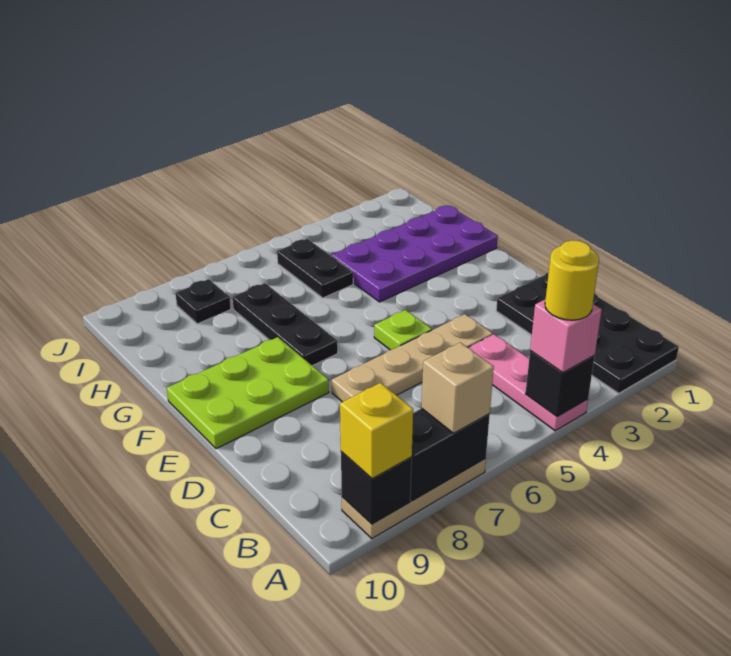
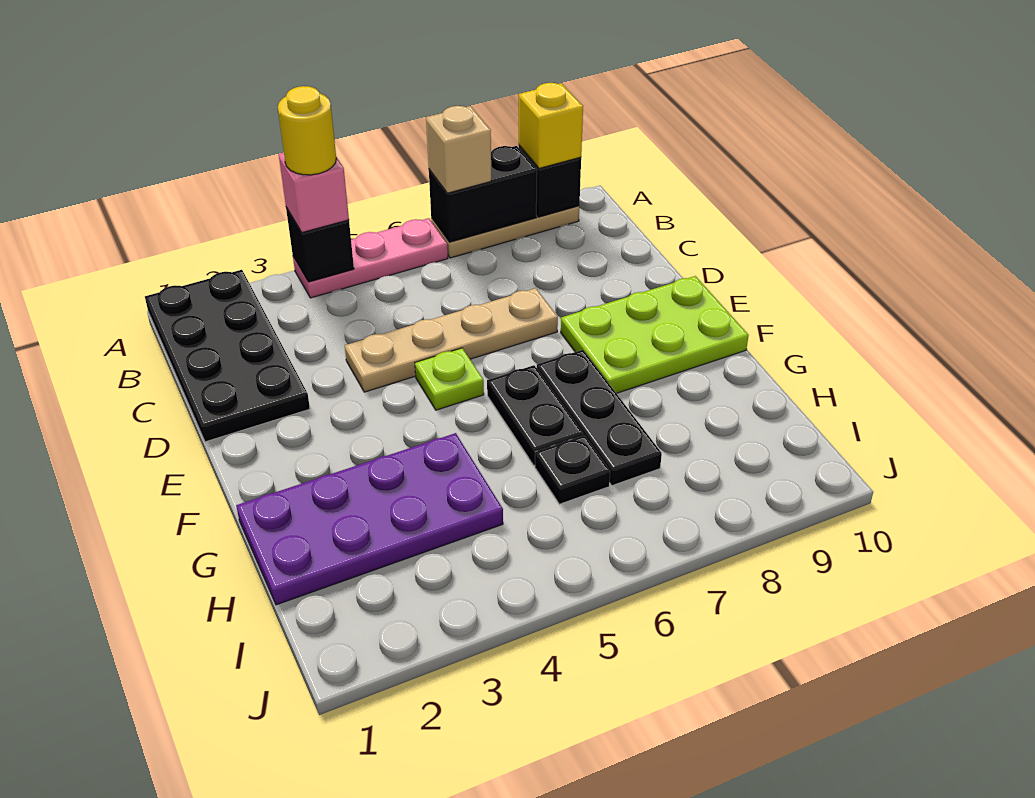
pink plate A4:C4 level 1 -> pink plate A4:A6 level 1
black plate H5:I5 level 1 -> black plate F6:G6 level 1
black plate I8 level 1 -> black plate H6 level 1

